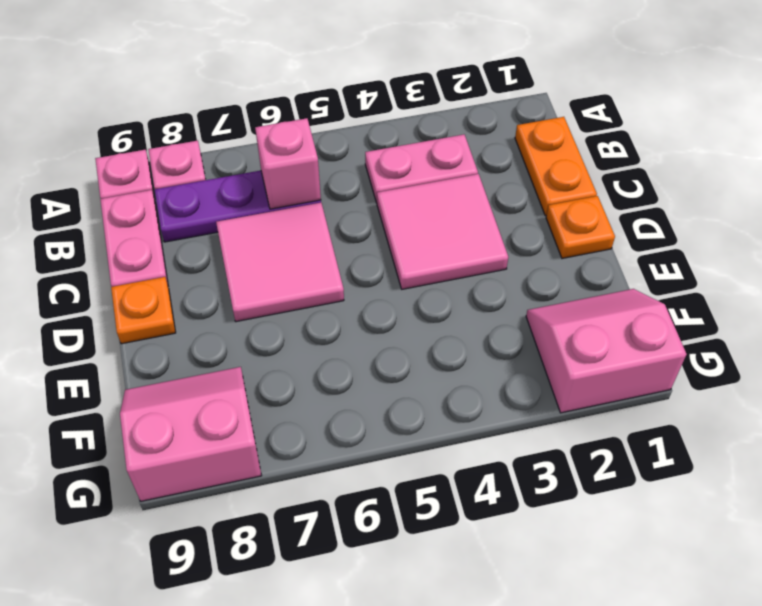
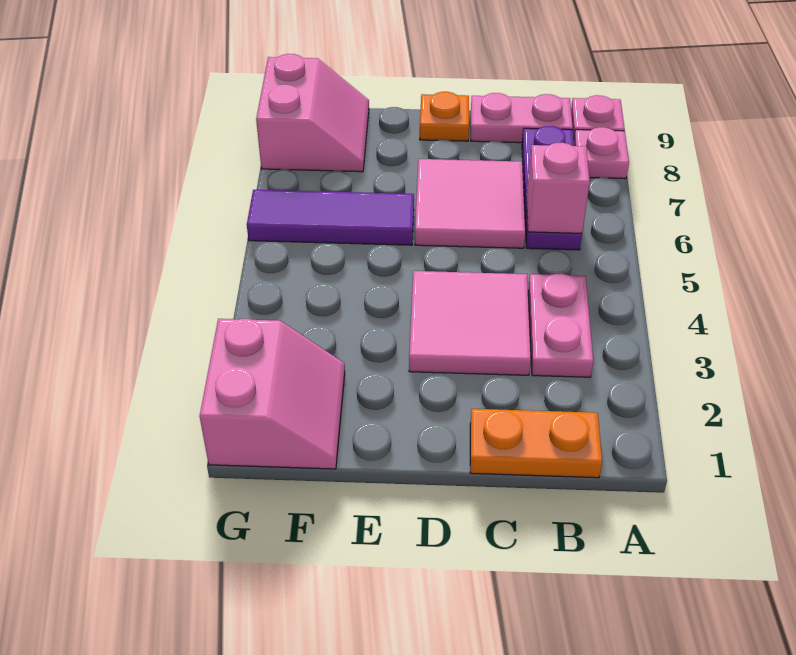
orange plate D1 level 1 -> none
none -> purple tile E6:G6 level 1

